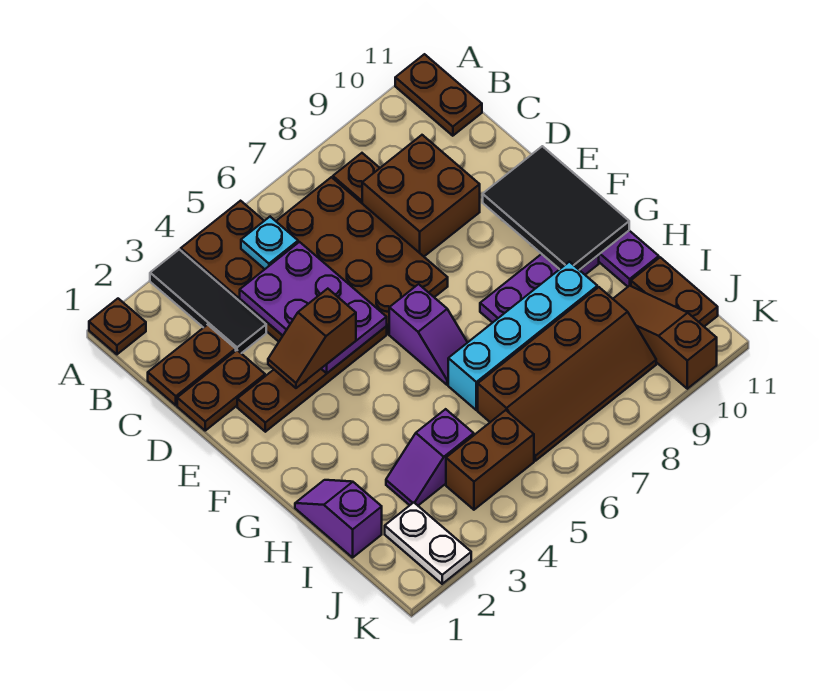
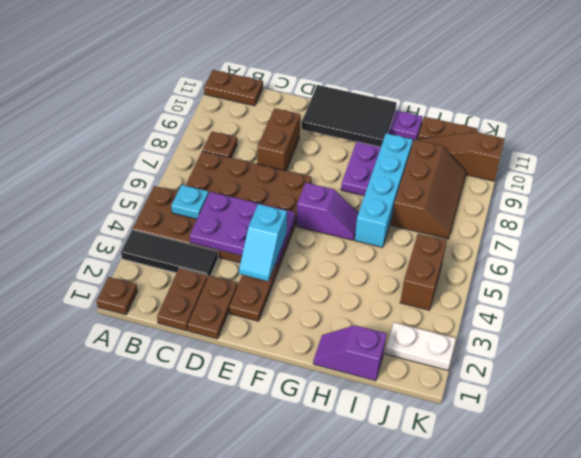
brown brick C8:D9 level 1 -> brown brick D8:D9 level 1
brown slope E3:E4 level 3 top 4 -> cyan slope E3:E4 level 3 top 4
purple slope I3:I4 level 1 top 4 -> none
brown slope I6:J9 level 1 top I -> brown slope I7:J9 level 1 top I

